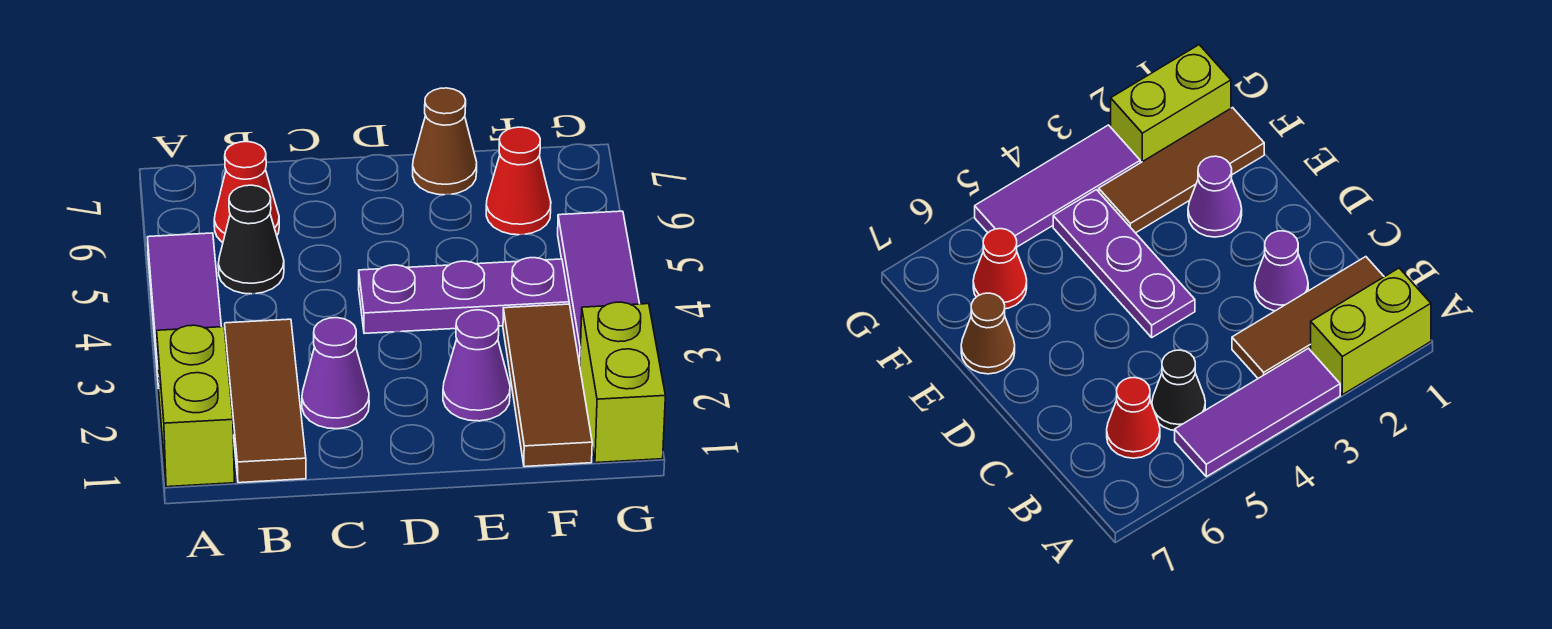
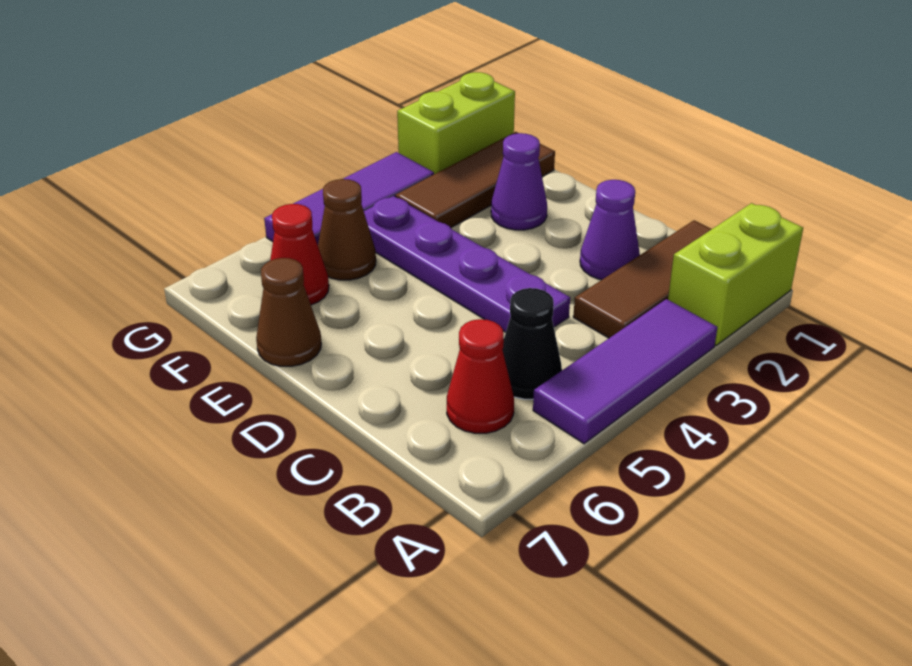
purple plate D4:F4 level 1 -> purple plate C4:F4 level 1
none -> brown cone F5 level 1

